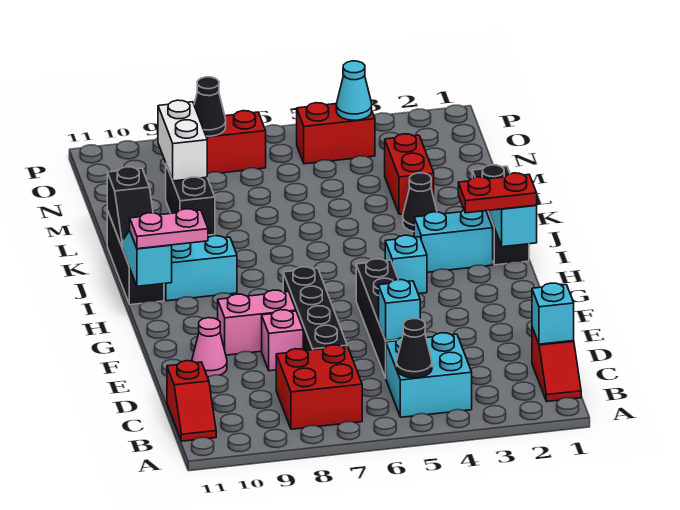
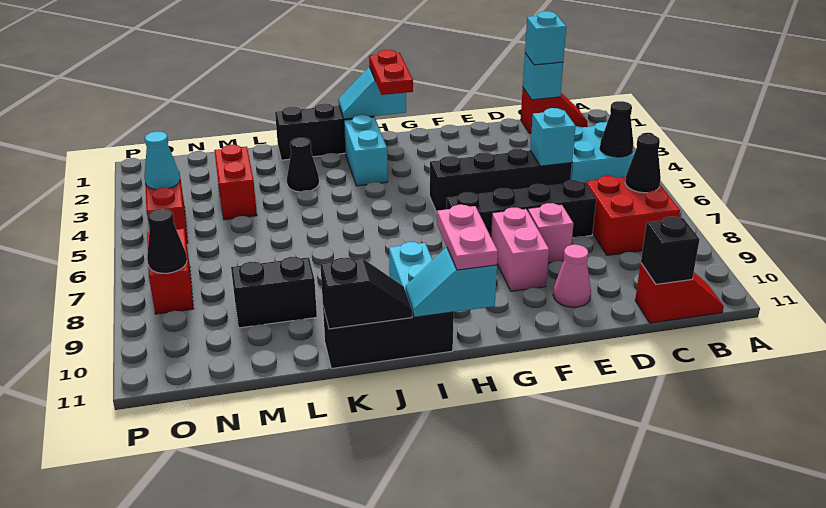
none -> black cone B7 level 2
none -> black brick C11 level 2
cyan brick H4 level 1 -> cyan brick C1 level 3
red brick L3:M3 level 1 -> red brick M3:M4 level 1
white brick M9:N9 level 2 -> none

